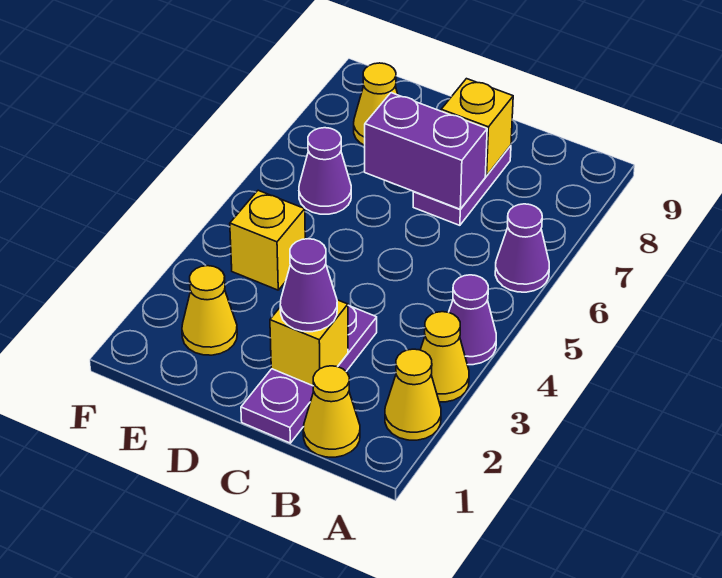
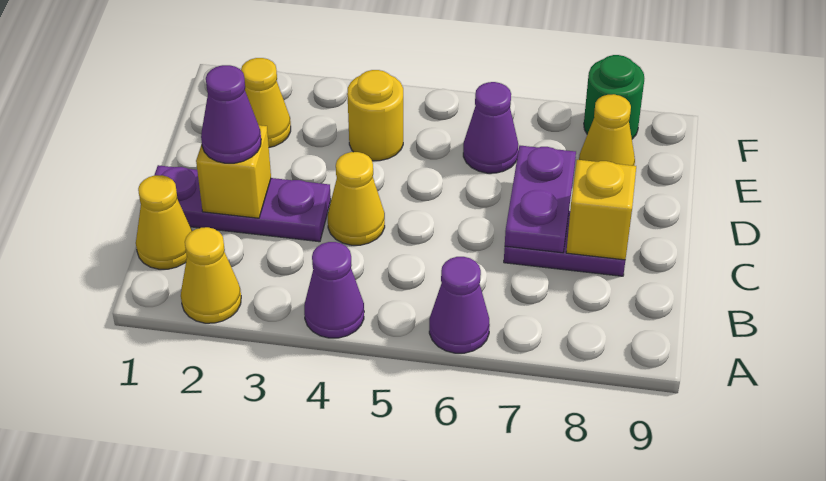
yellow cone A3 level 1 -> yellow cone C4 level 1
purple brick C7:D7 level 2 -> purple plate C7:D7 level 2
yellow brick E4 level 1 -> yellow round brick E4 level 1
none -> green round brick F8 level 1

